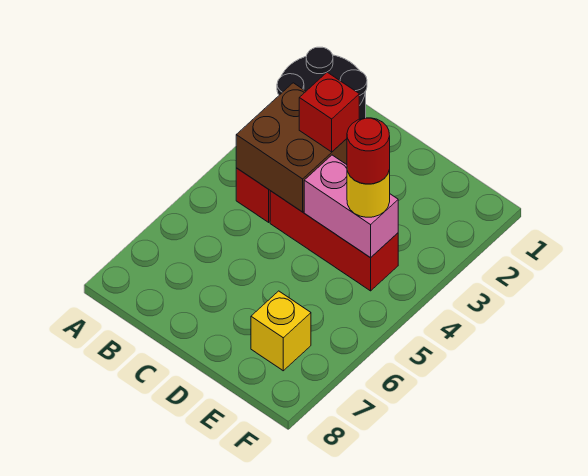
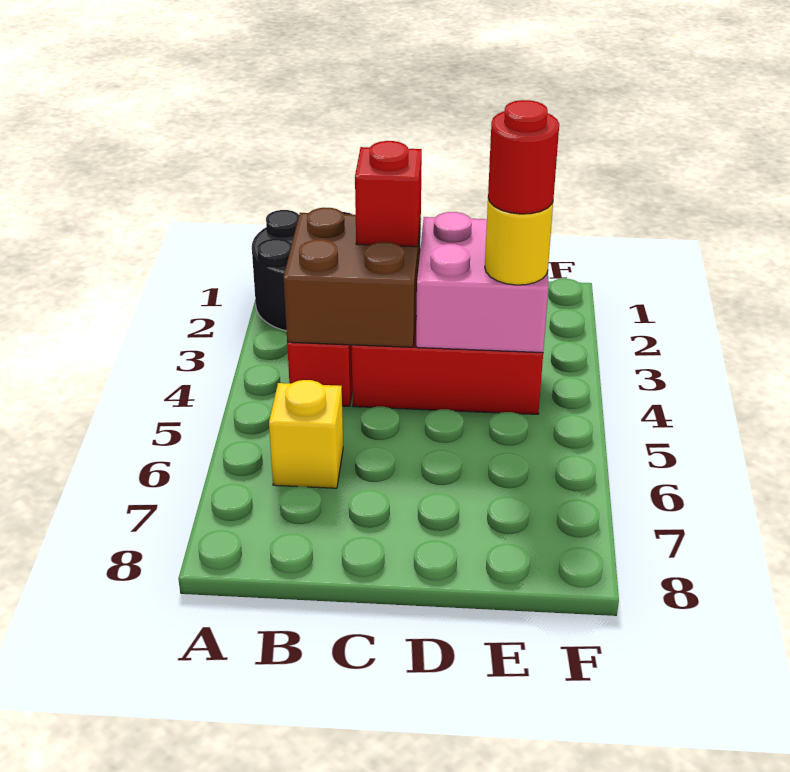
pink brick D4:E4 level 2 -> pink brick D3:E4 level 2
yellow brick E7 level 1 -> yellow brick B6 level 1

